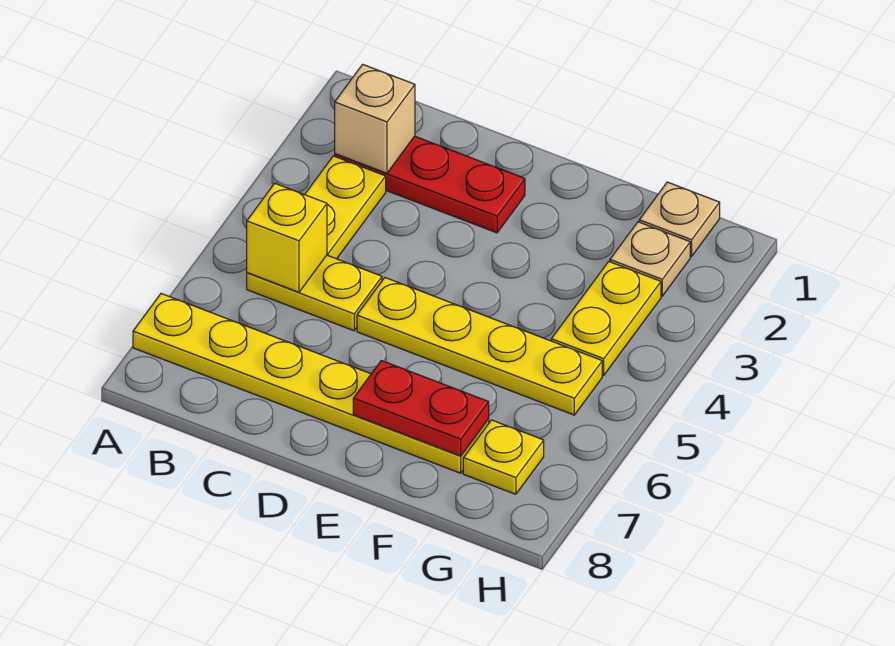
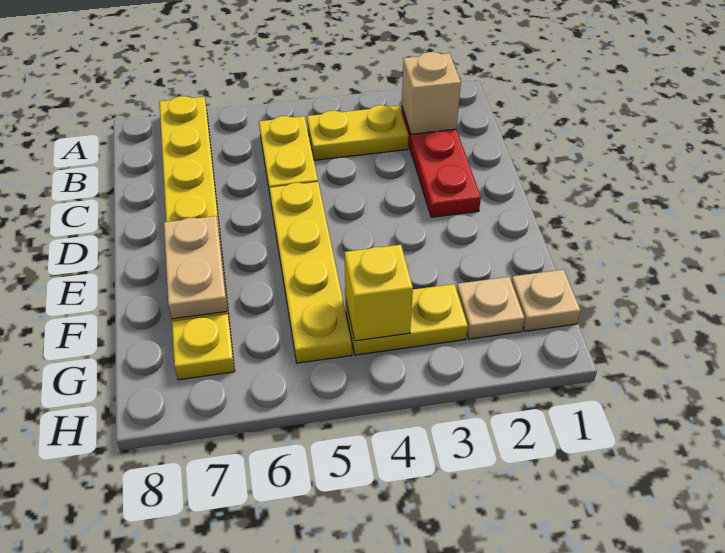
yellow brick B5 level 2 -> yellow brick G4 level 2
red plate E7:F7 level 2 -> tan plate E7:F7 level 2

